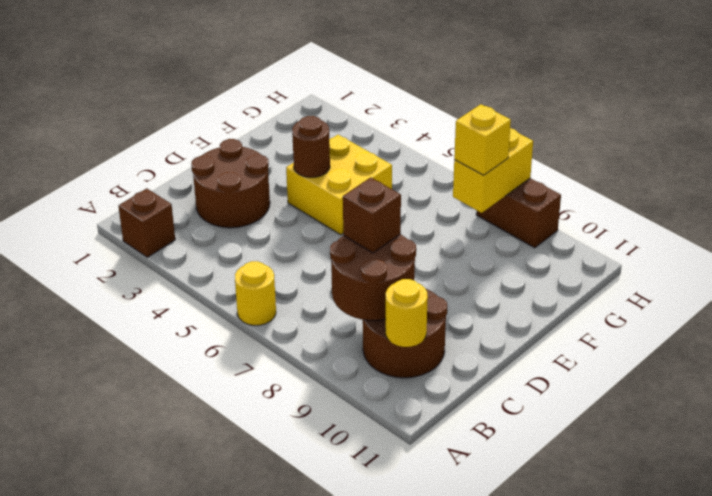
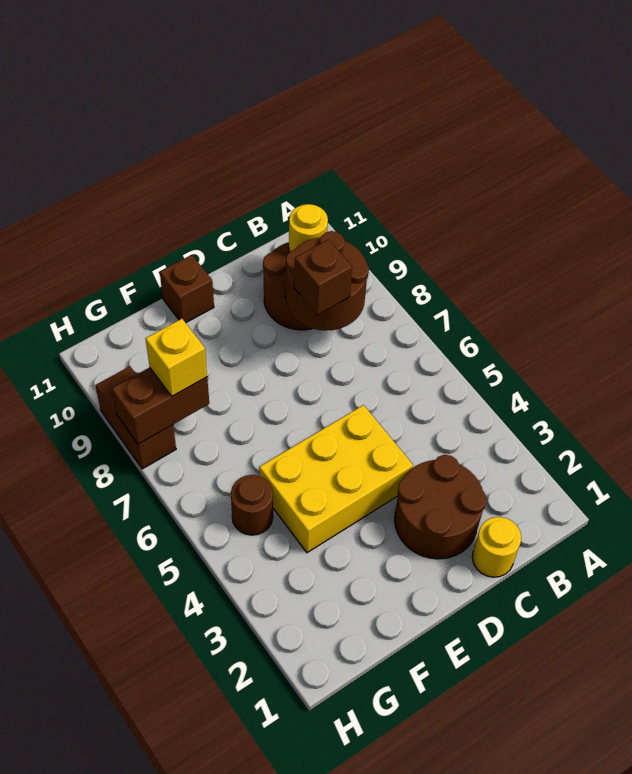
brown brick A2 level 1 -> brown brick E11 level 1
yellow round brick A6 level 1 -> yellow round brick C1 level 1
yellow brick E4:F5 level 1 -> yellow brick D4:F5 level 1
brown round brick E4 level 2 -> brown round brick G5 level 1
yellow brick G8:H8 level 2 -> brown brick G8:H8 level 2

